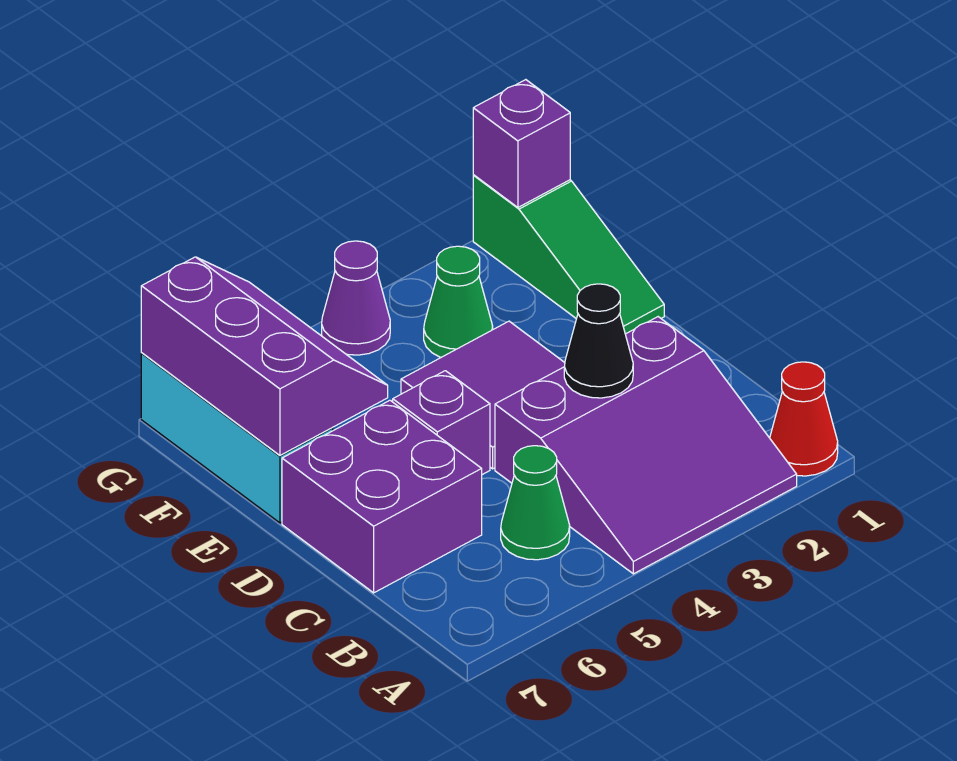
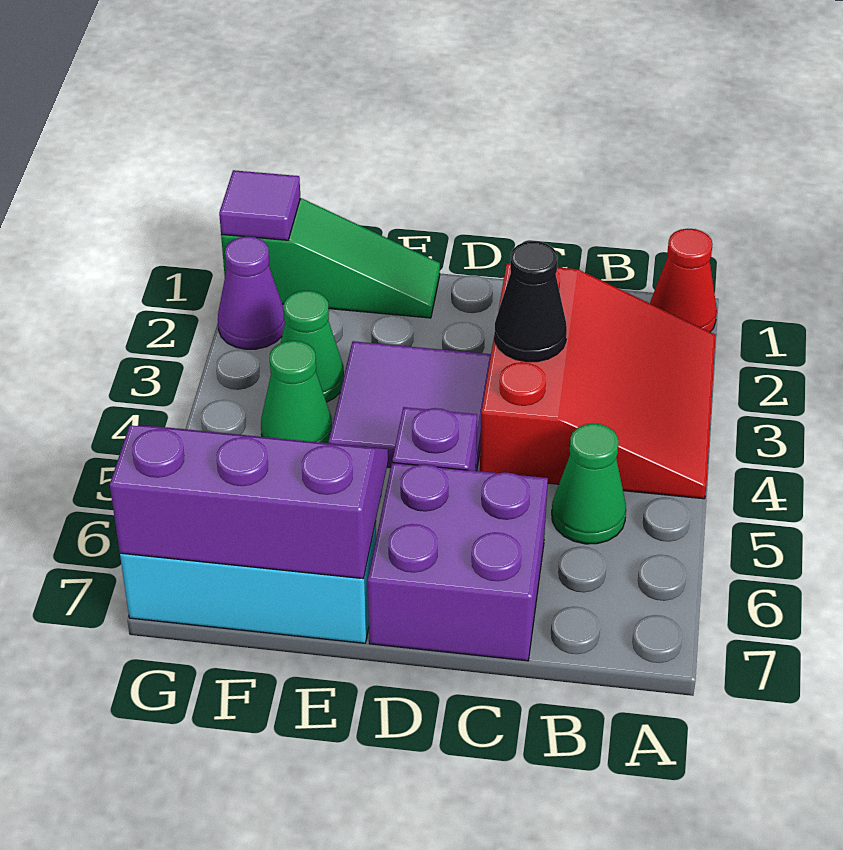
purple slope A2:C4 level 1 top C -> red slope A2:C4 level 1 top C
none -> green cone F4 level 1
purple brick G1 level 2 -> purple tile G1 level 2
purple cone G4 level 1 -> purple cone G2 level 1

